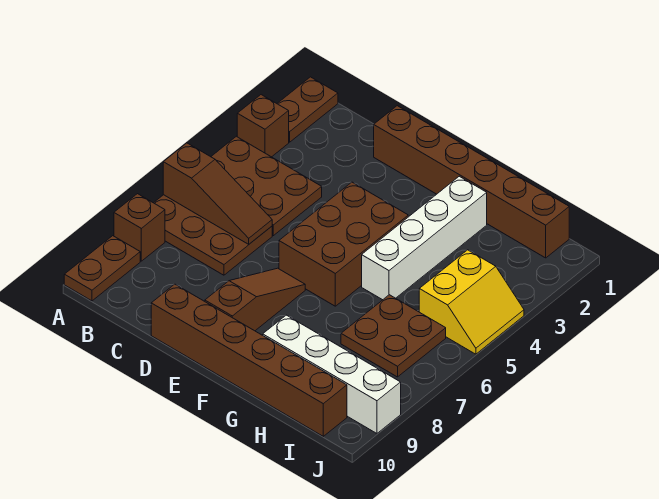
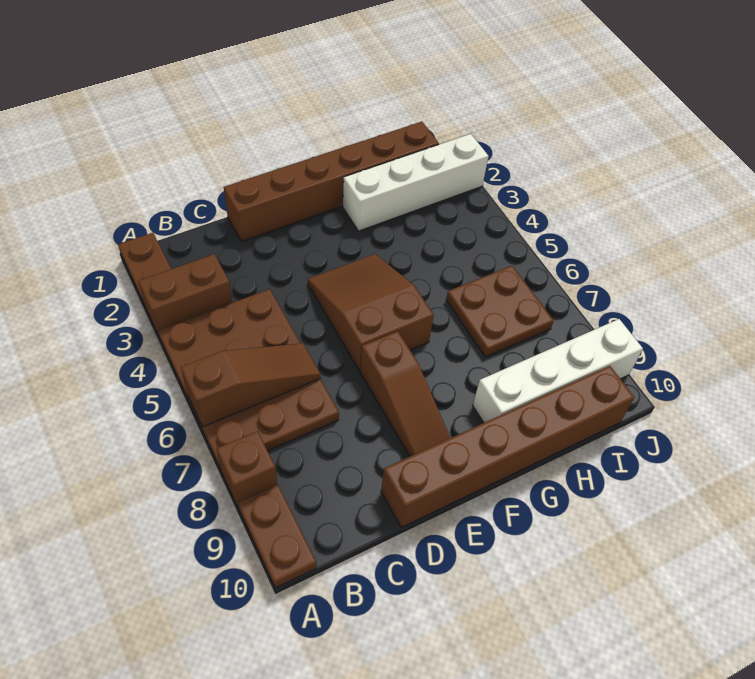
brown brick A3 level 1 -> brown brick A3:B3 level 1
brown brick E4:F6 level 1 -> brown slope E4:F6 level 1 top 6
brown slope E7:E9 level 1 top 9 -> brown slope E7:E9 level 1 top 7
white brick G2:G5 level 1 -> white brick G2:J2 level 1
yellow slope I4:J5 level 1 top I -> none

